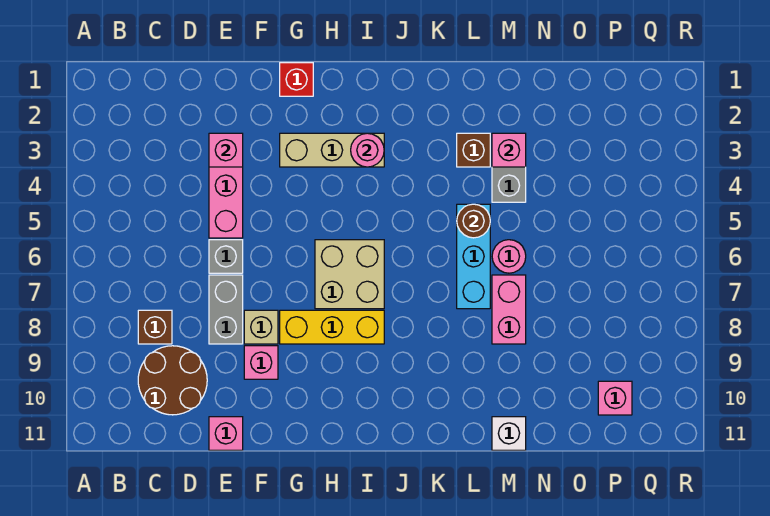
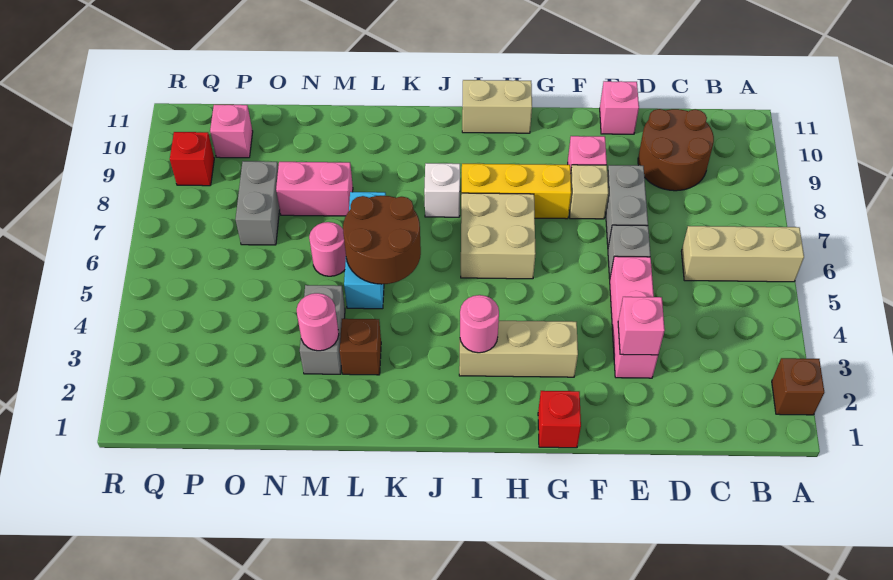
none -> tan brick A6:C6 level 1
brown brick C8 level 1 -> brown brick A2 level 1
none -> tan brick H11:I11 level 1
brown round brick L5 level 2 -> brown round brick K5:L6 level 2
pink brick M3 level 2 -> pink round brick M3 level 2
pink brick M7:M8 level 1 -> pink brick M8:N8 level 1
white brick M11 level 1 -> white brick J8 level 1
none -> grey brick O7:O8 level 1
none -> red brick Q9 level 1

